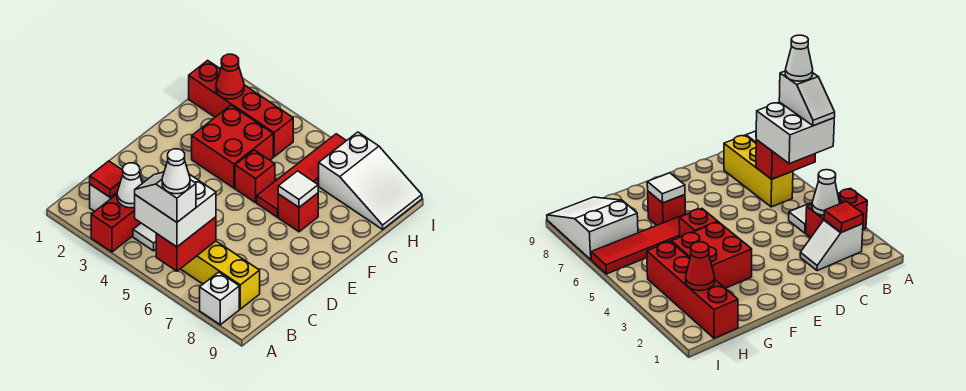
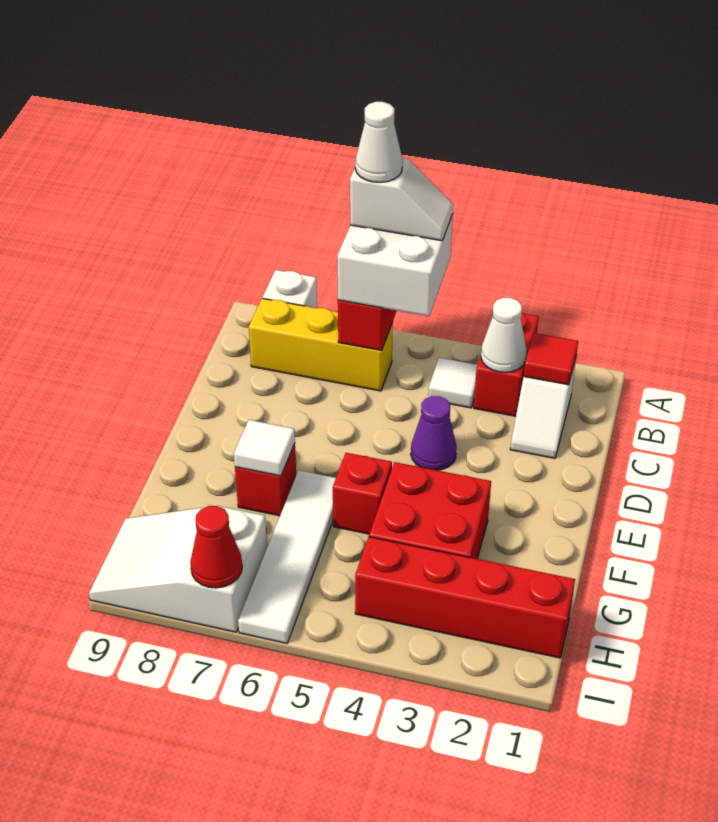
none -> purple cone D4 level 1
red tile F6:I6 level 1 -> white tile F6:I6 level 1
red cone H2 level 2 -> red cone I7 level 2

